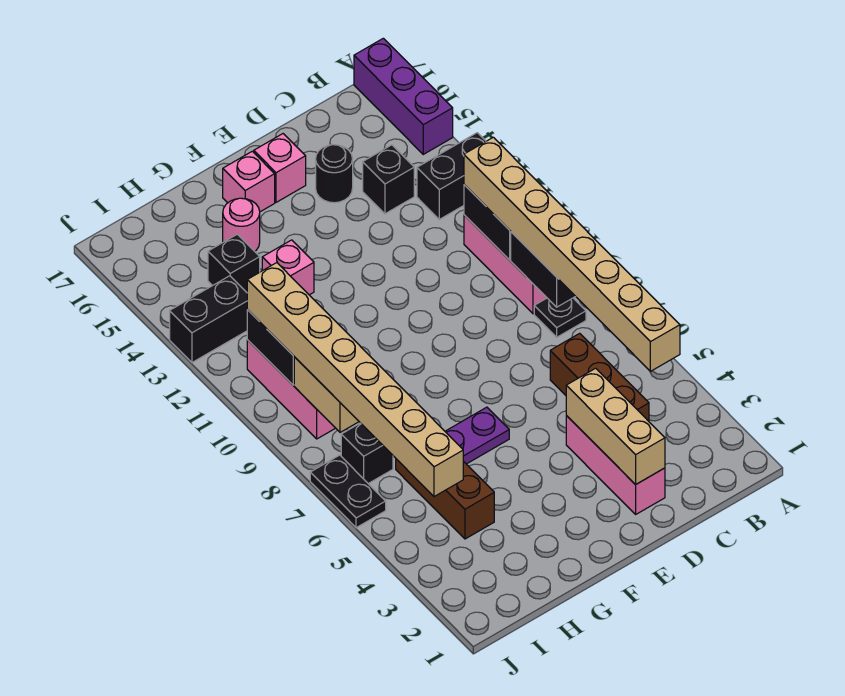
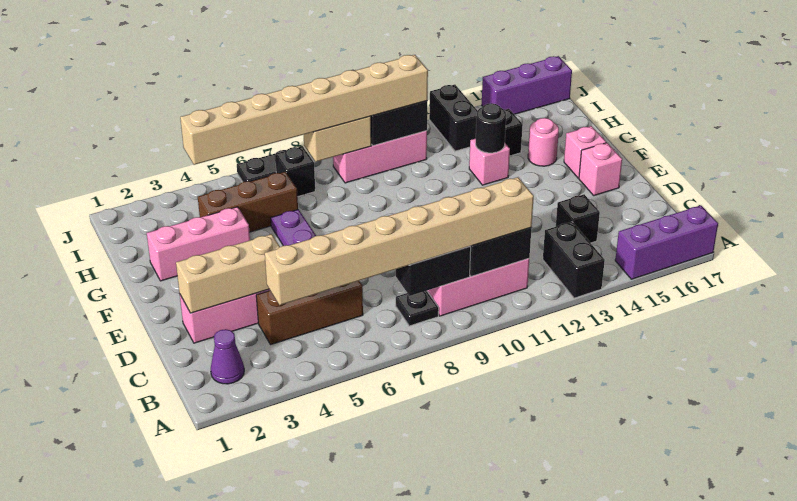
none -> purple cone B2 level 1
black round brick D15 level 1 -> black round brick G13 level 2
none -> pink brick G2:G4 level 1
none -> purple brick J15:J17 level 1

